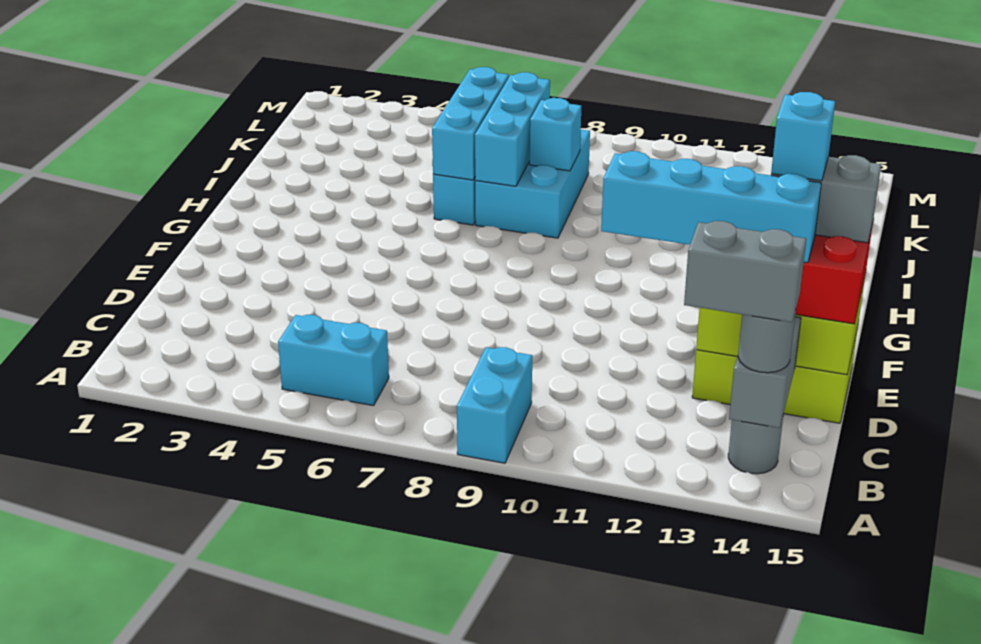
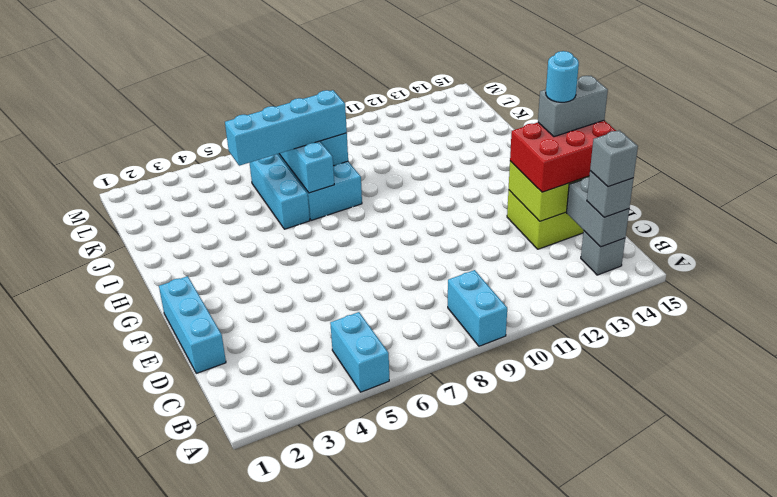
cyan brick B5:B6 level 1 -> cyan brick A5:B5 level 1
grey brick B13:B14 level 4 -> grey brick B14 level 4
grey round brick B14 level 1 -> grey brick B14 level 1
grey round brick B14 level 3 -> grey brick B14 level 3
cyan brick D11:D14 level 4 -> cyan brick J5:J8 level 3
cyan brick E14 level 5 -> cyan round brick E14 level 5
cyan brick I6:K6 level 2 -> cyan brick D1:F1 level 1

